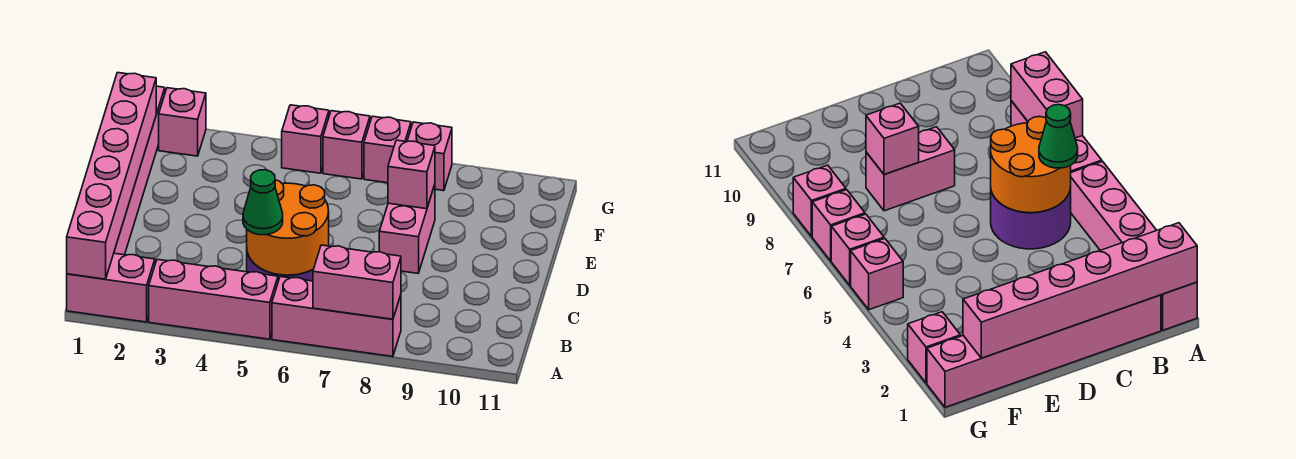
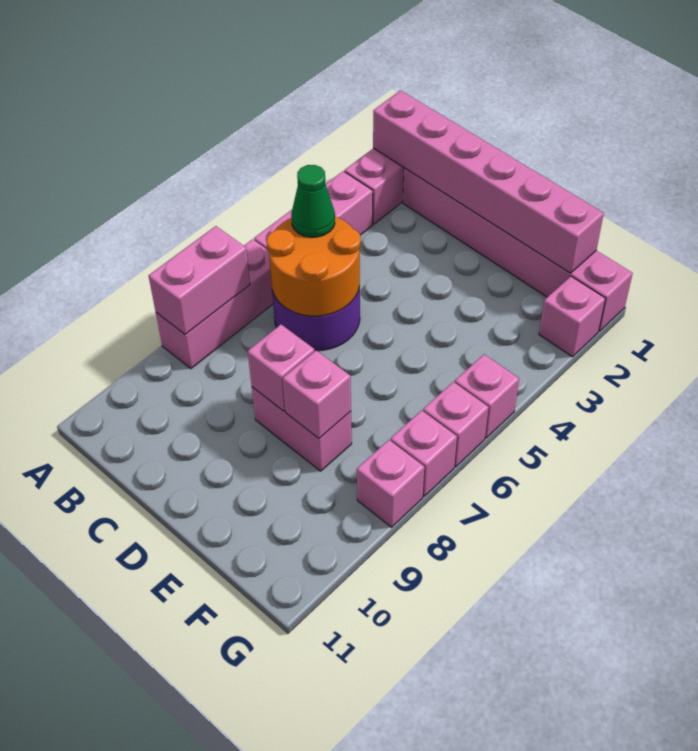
none -> pink brick D8 level 2

